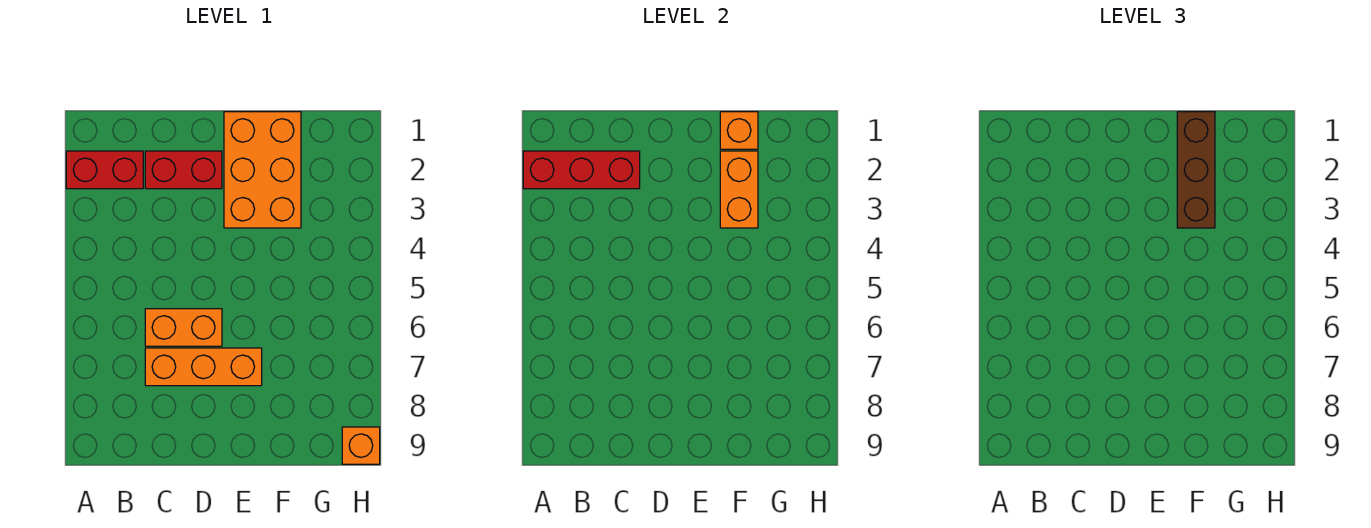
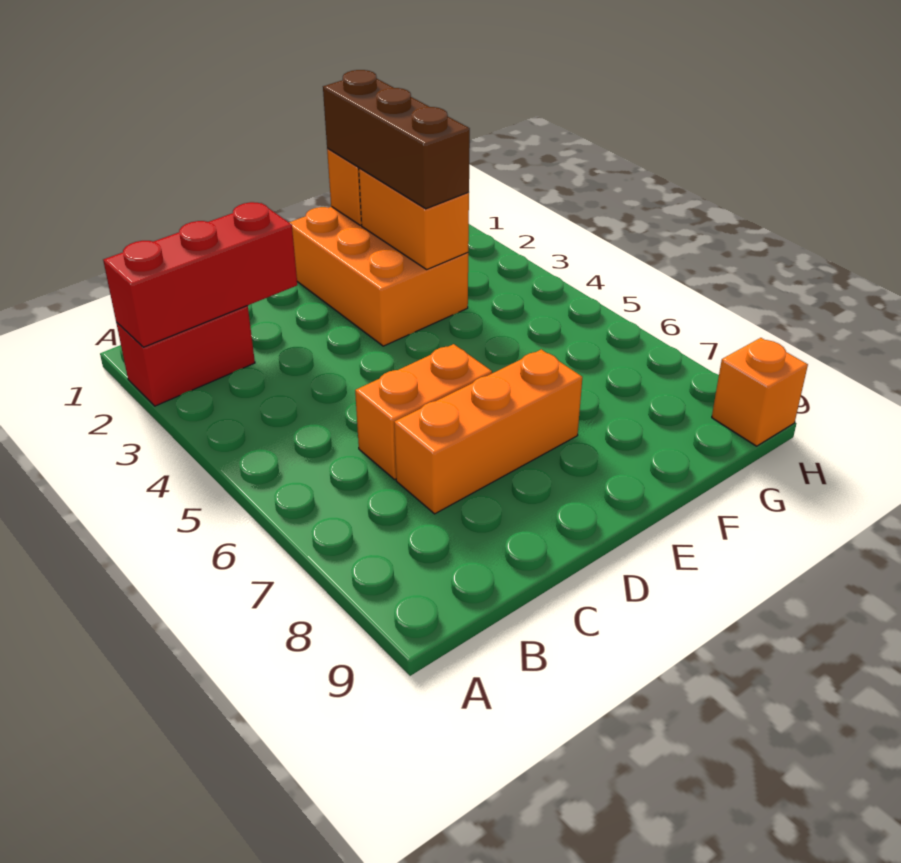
red brick C2:D2 level 1 -> none

